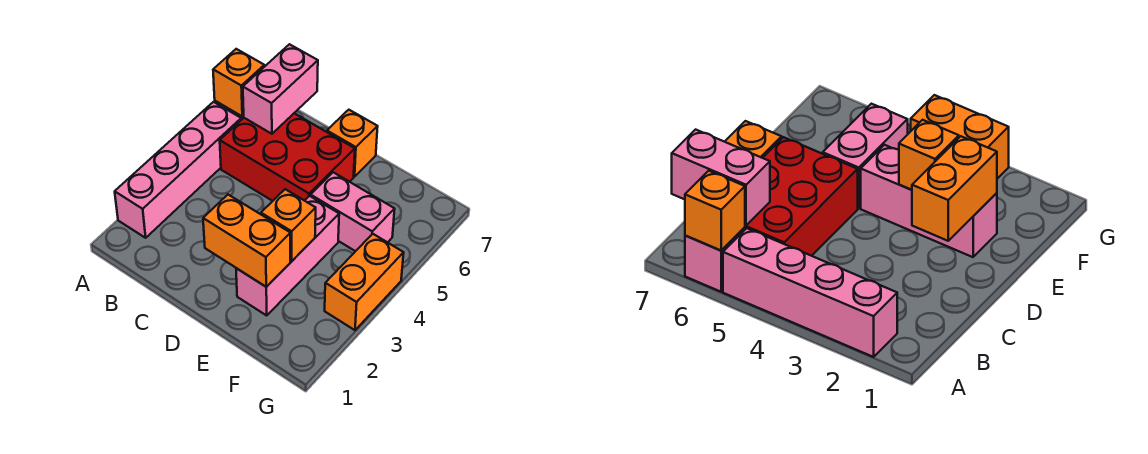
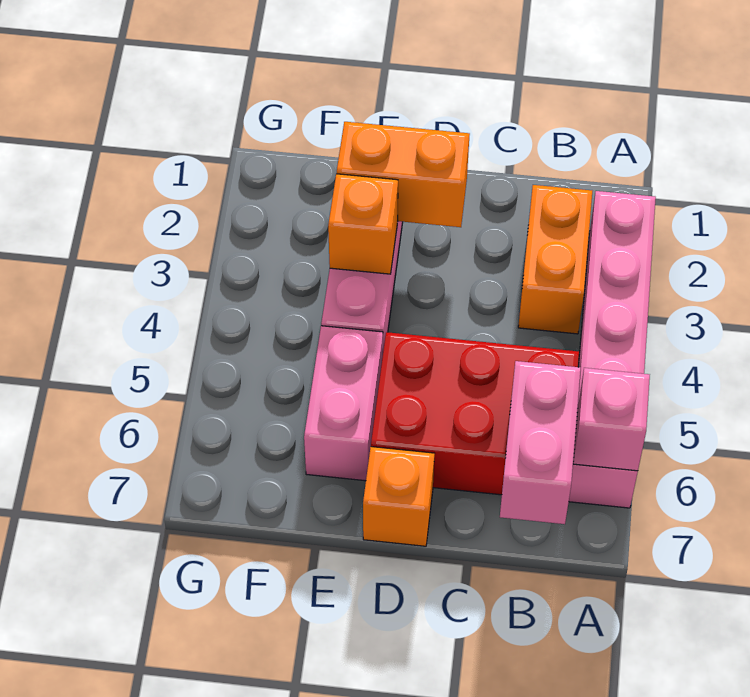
orange brick A6 level 2 -> pink brick A6 level 2
pink brick E5:F5 level 1 -> pink brick E5:E6 level 1
orange brick G3:G4 level 1 -> orange brick B2:B3 level 1

